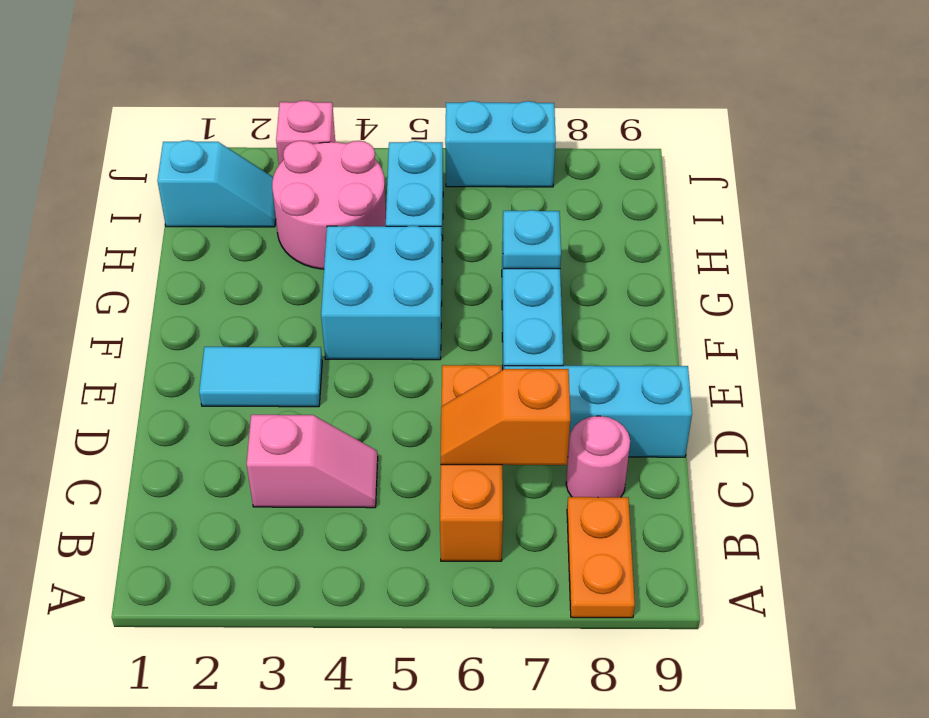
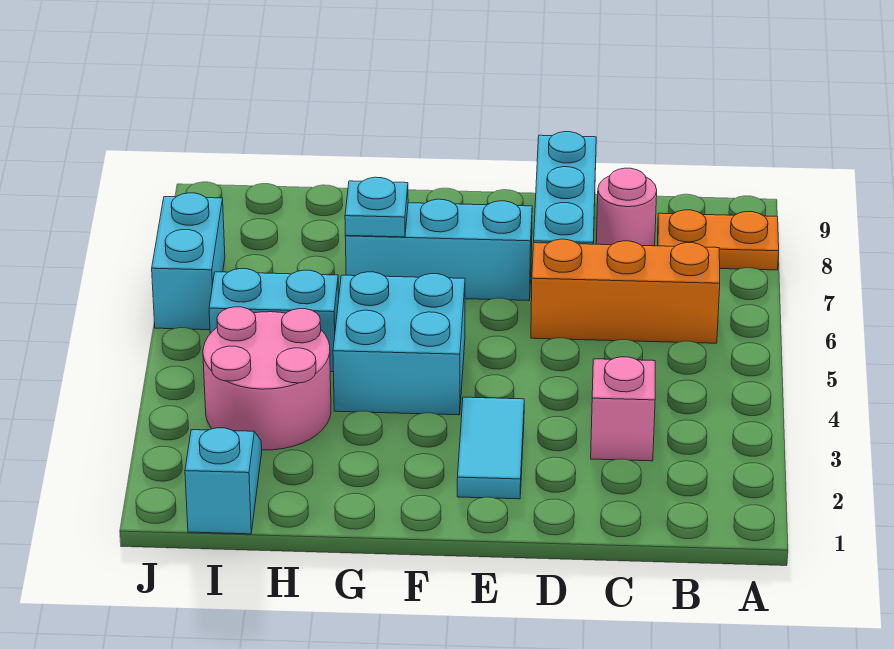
orange slope C6:C7 level 2 top 7 -> none
pink brick J3 level 1 -> none

